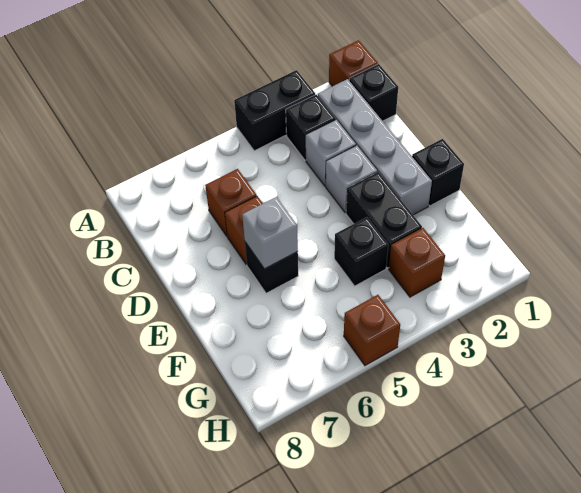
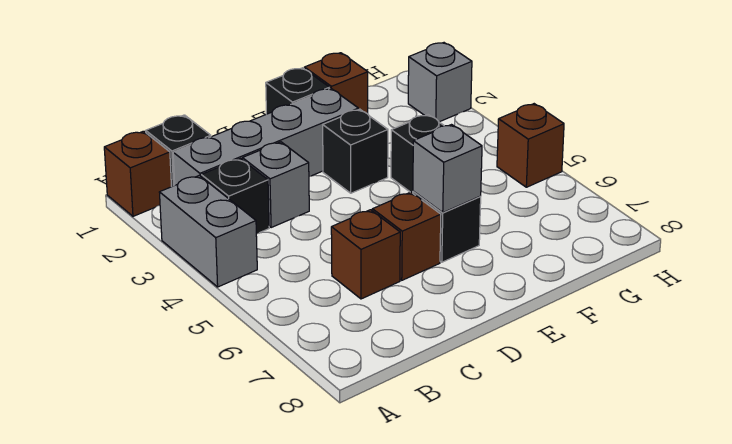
black brick A3:A4 level 1 -> grey brick A3:A4 level 1
grey brick D3 level 1 -> grey brick H2 level 1
black brick E3:F3 level 1 -> black brick E3 level 1
brown brick G3 level 1 -> brown brick F1 level 1

